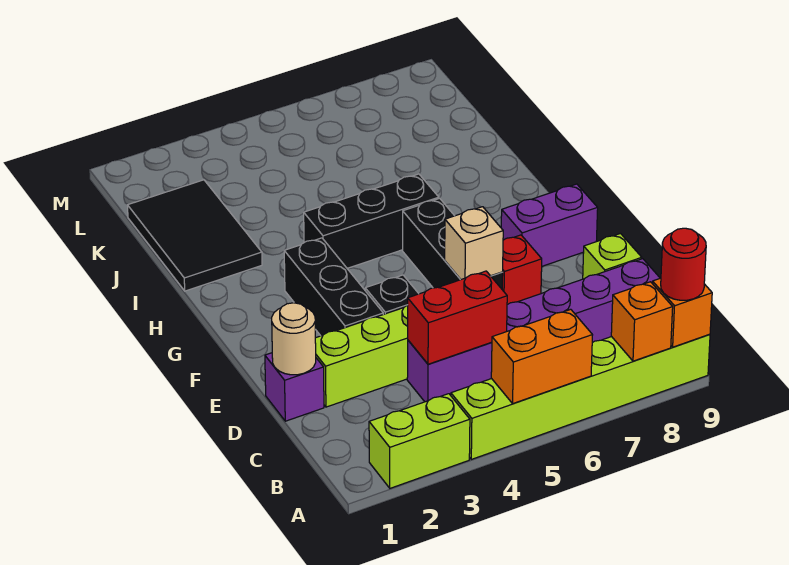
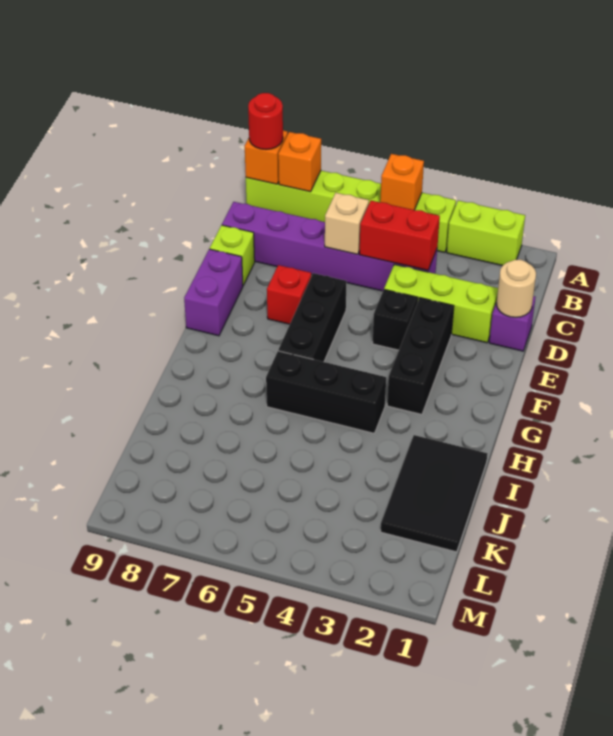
orange brick A5:A6 level 2 -> orange brick A5 level 2
tan brick E6 level 2 -> tan brick C6 level 2
purple brick F8:F9 level 1 -> purple brick E9:F9 level 1

